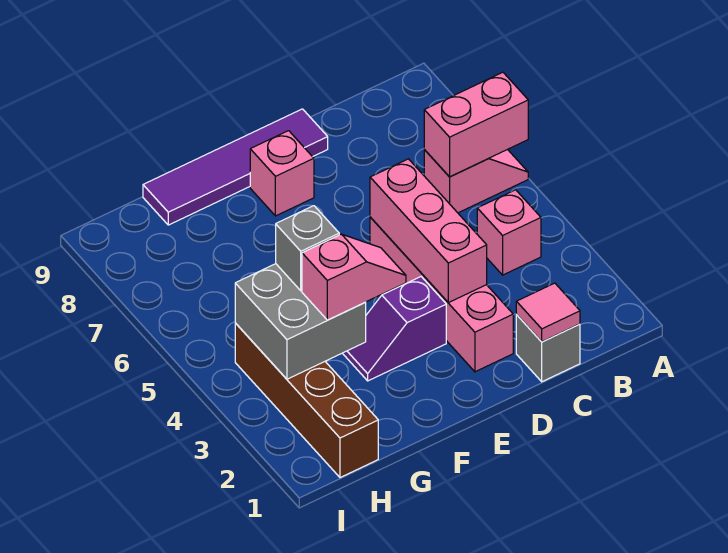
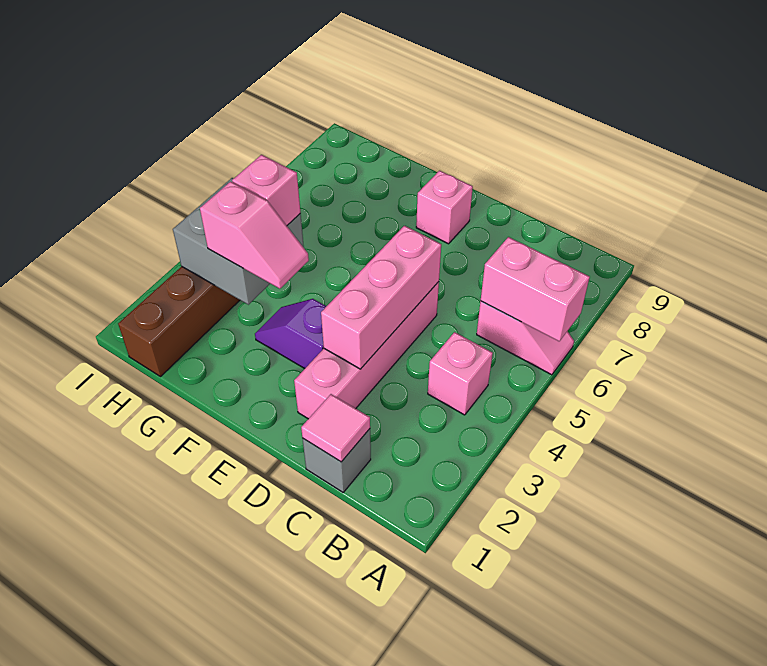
purple tile D9:G9 level 1 -> none
grey brick G4 level 3 -> pink brick G4 level 3

